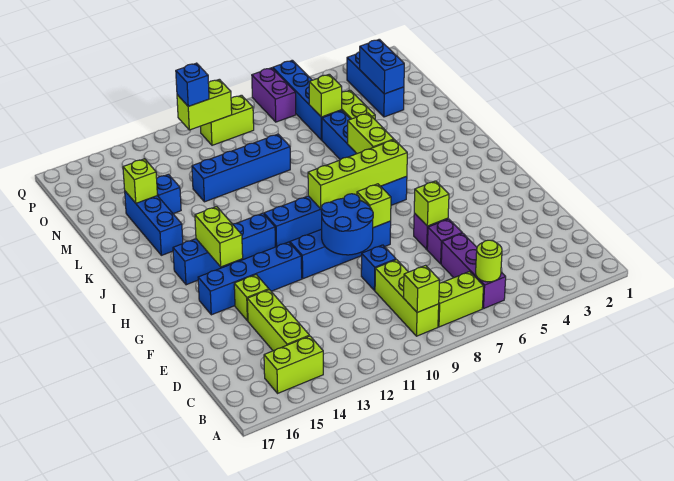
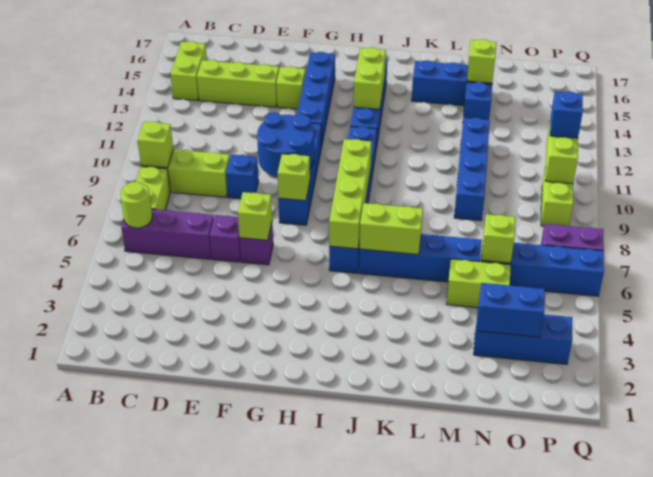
lime brick H14:I14 level 2 -> lime brick I13:I14 level 2

